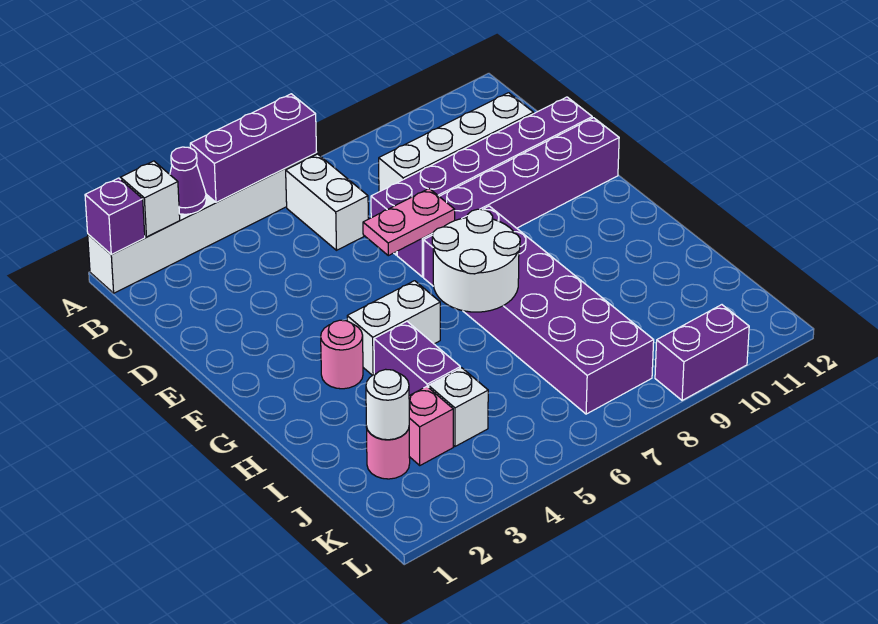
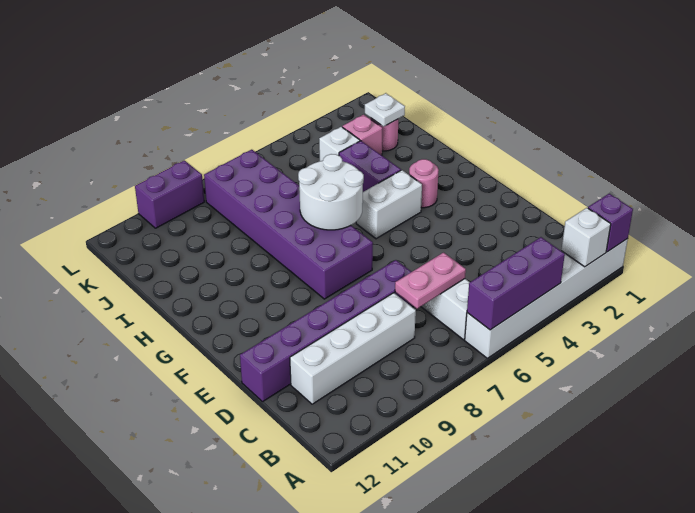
purple cone A3 level 2 -> none
pink plate E6:E7 level 2 -> pink plate C6:C7 level 2
purple brick E7:E12 level 1 -> none
white round brick J2 level 2 -> white plate J2 level 2

